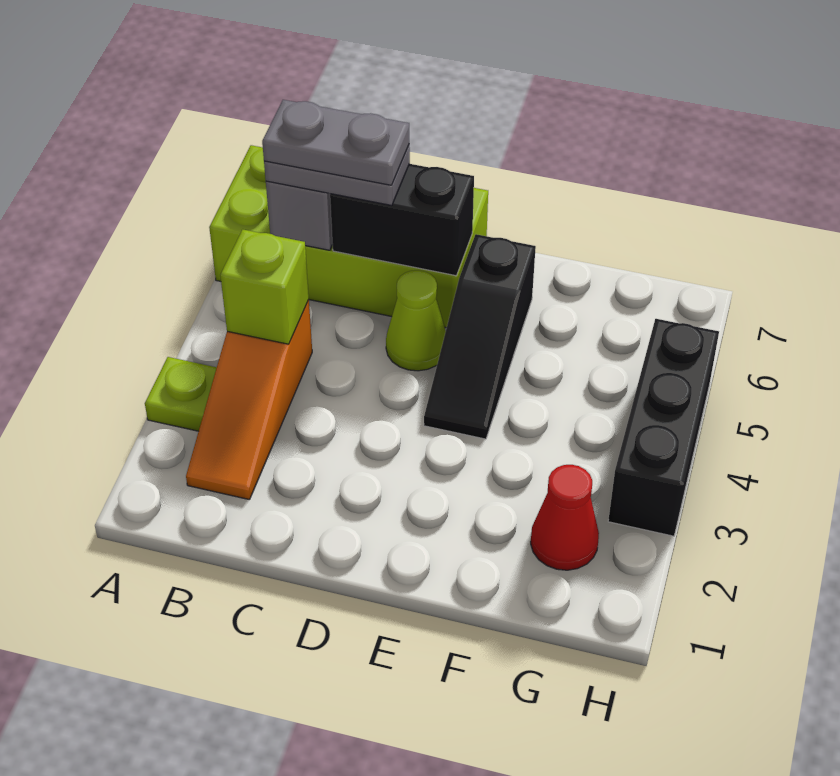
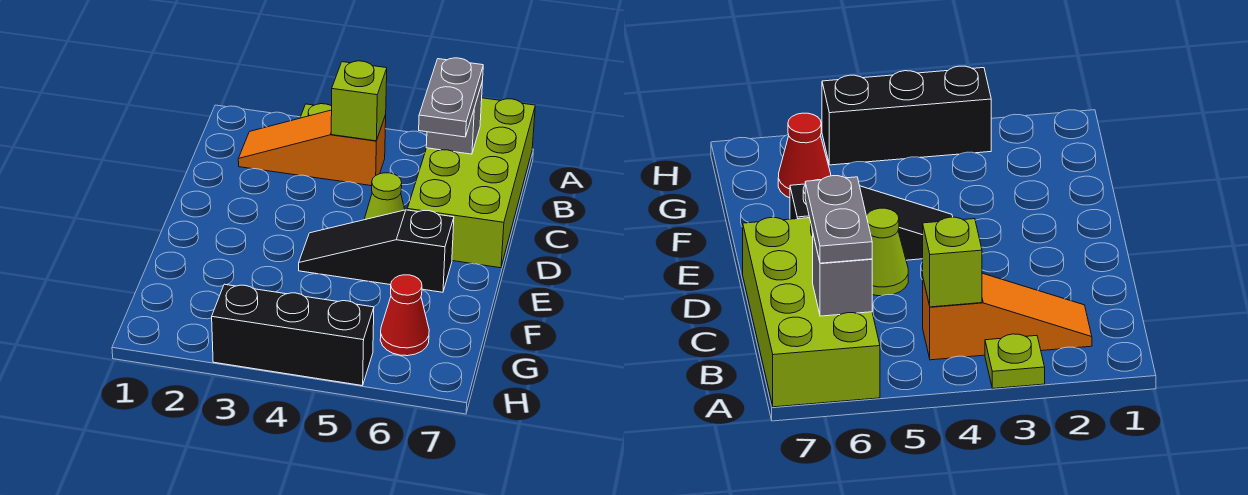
grey plate B6:C6 level 4 -> none
black brick C6:D6 level 2 -> none
red cone G2 level 1 -> red cone G6 level 1

